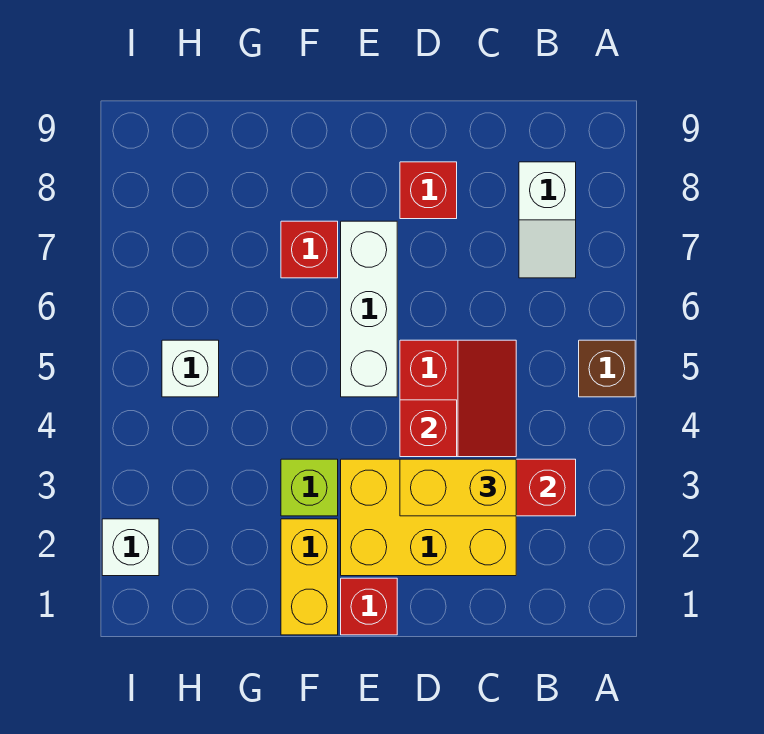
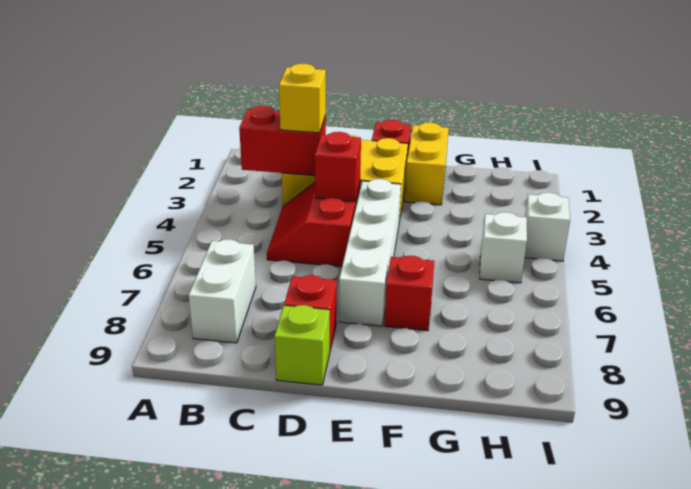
brown brick A5 level 1 -> none
white slope B7:B8 level 1 top 8 -> white brick B7:B8 level 1
yellow brick C3:D3 level 3 -> yellow brick C3 level 3
white brick E5:E7 level 1 -> white brick E4:E7 level 1
lime brick F3 level 1 -> lime brick D9 level 1
white brick I2 level 1 -> white brick I4 level 1

